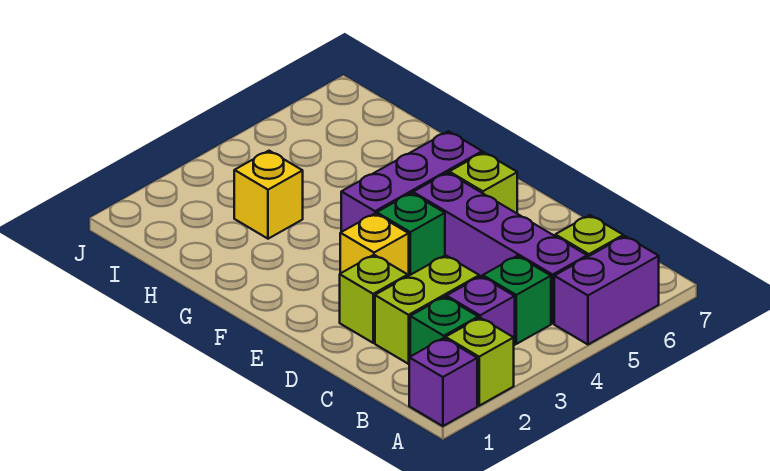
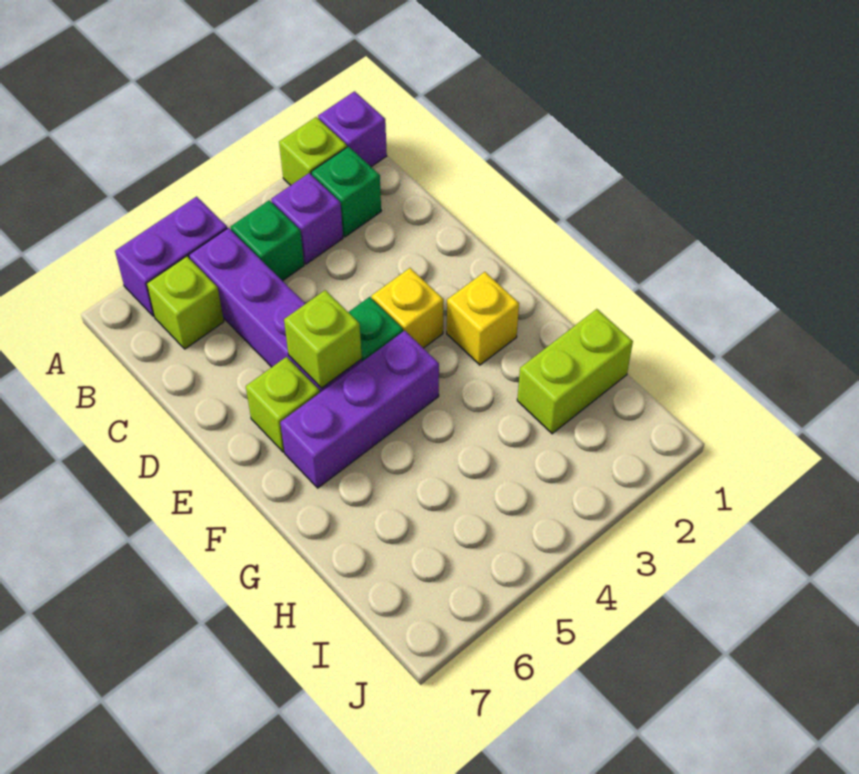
lime brick C2:C3 level 1 -> lime brick H1:H2 level 1
lime brick D2 level 1 -> lime brick E5 level 2
yellow brick H3 level 1 -> yellow brick F2 level 1

